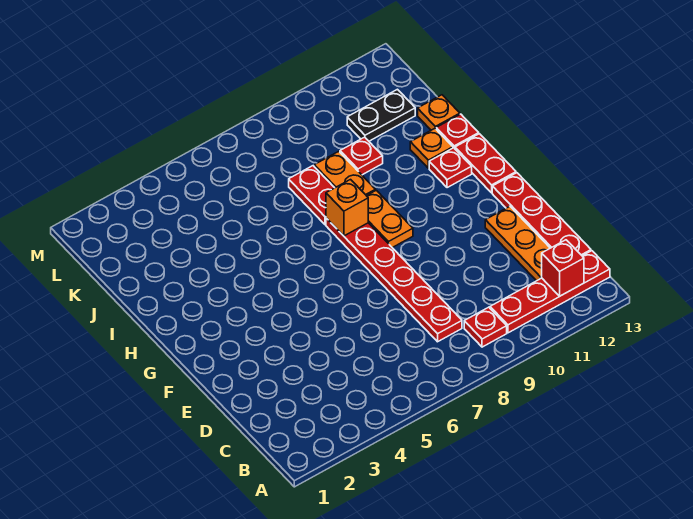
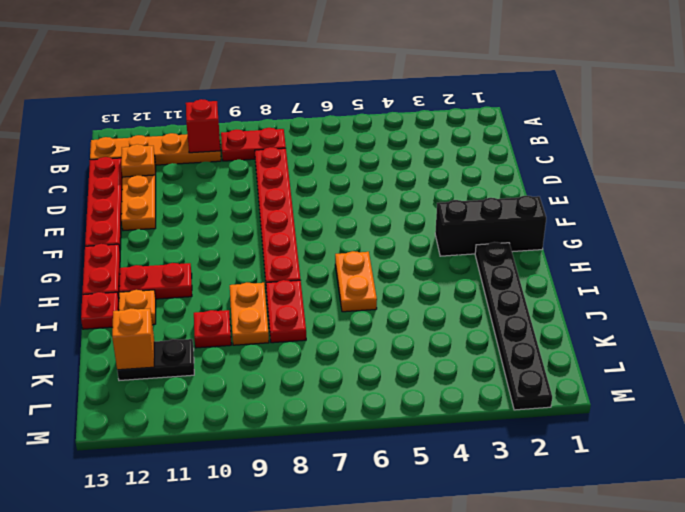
red plate B9 level 1 -> red plate B8:B9 level 1
red plate B10:B13 level 1 -> orange plate B10:B13 level 1
red brick B12 level 2 -> red brick B10 level 2
none -> black brick G1:G3 level 1
orange plate G9:H9 level 1 -> orange plate H6:I6 level 1
none -> black plate H2:M2 level 1
orange brick H8 level 2 -> orange brick K12 level 2
red plate H12 level 1 -> red plate H11:H12 level 1
orange plate J13 level 1 -> orange plate C12 level 2

